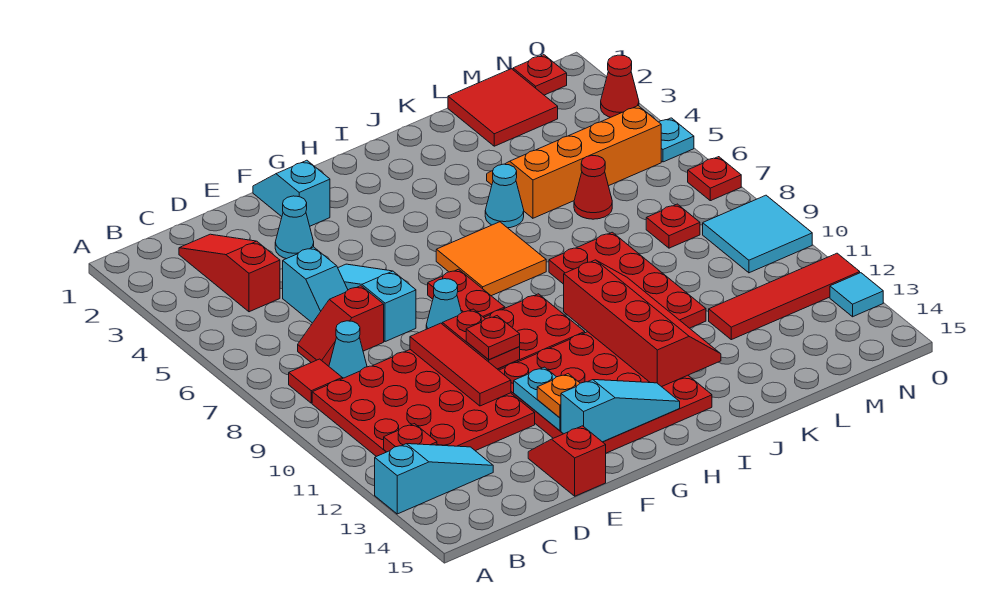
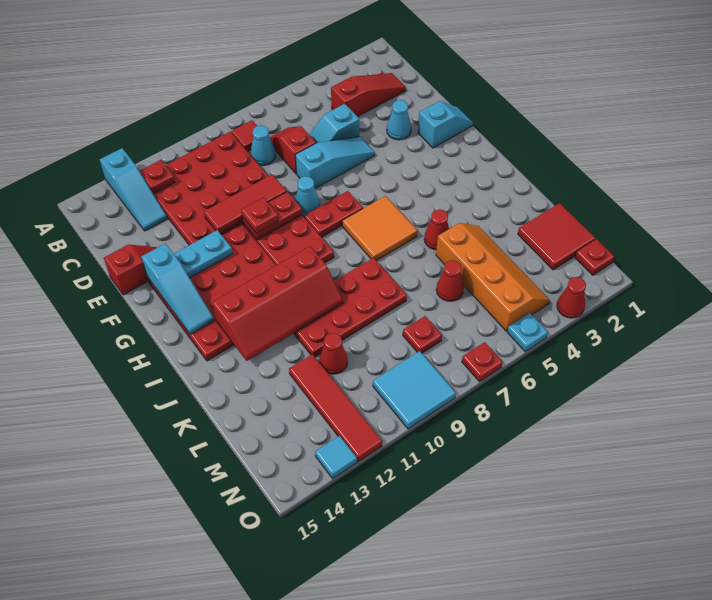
orange plate F13 level 3 -> none
cyan cone J5 level 1 -> red cone J5 level 1
none -> red cone L11 level 1

